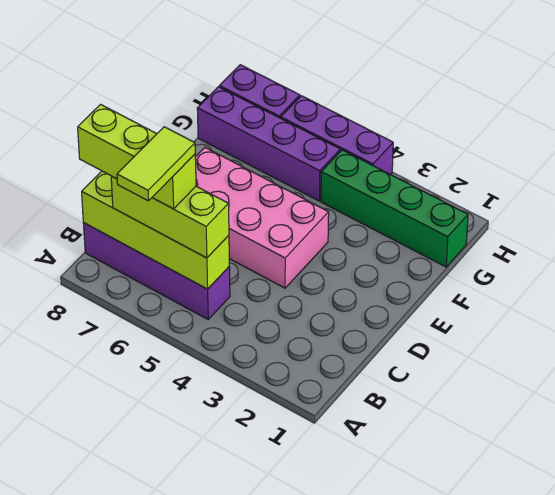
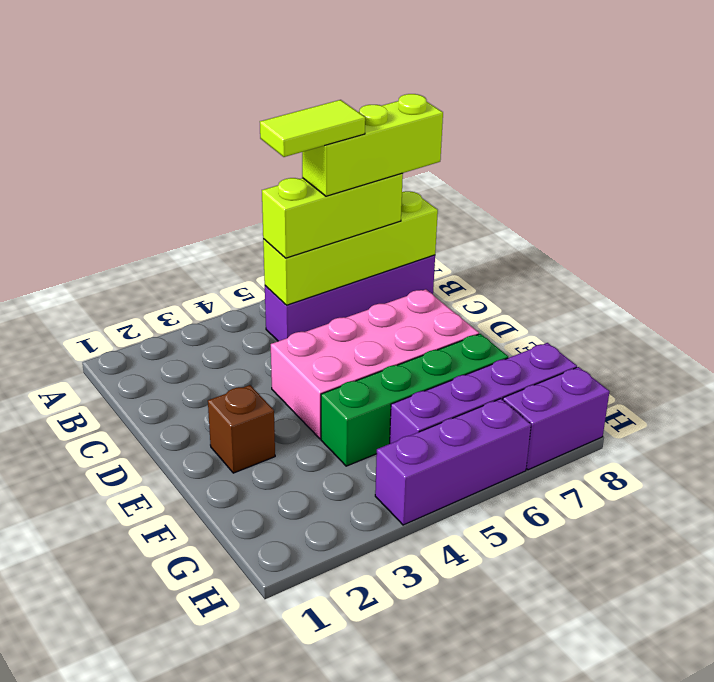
lime tile A6:B6 level 5 -> lime tile B5:B6 level 5
none -> brown brick E2 level 1
green brick G1:G4 level 1 -> green brick F4:F7 level 1

